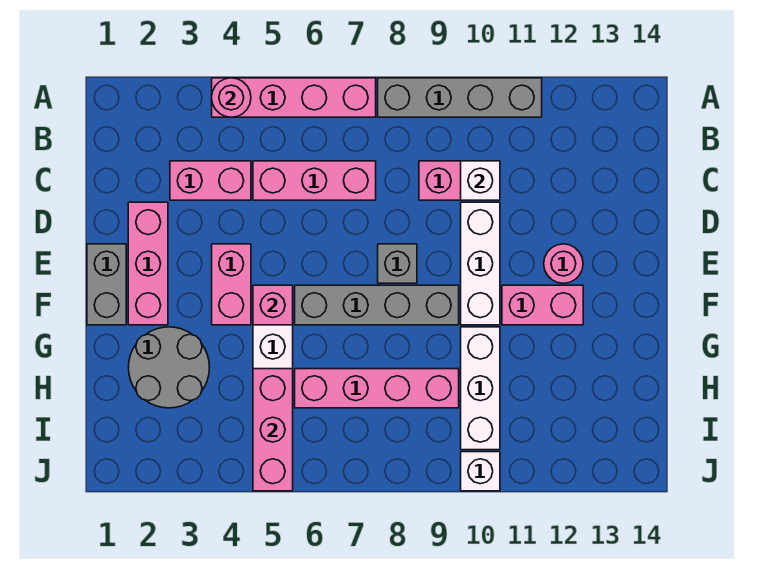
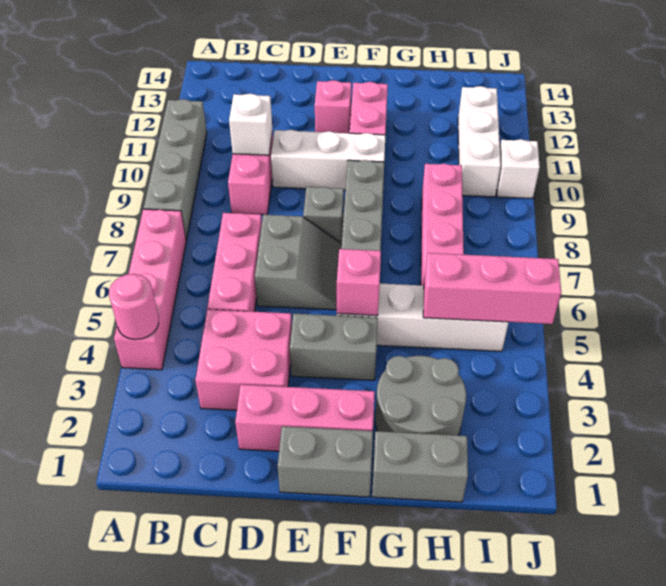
pink brick C3:C4 level 1 -> pink brick C3:D4 level 1
none -> grey slope D6:E7 level 1 top D
pink brick E4:F4 level 1 -> grey brick E4:F4 level 1
pink round brick E12 level 1 -> pink brick E12 level 1
none -> grey brick G1:H1 level 1
white brick G10:I10 level 1 -> white brick I10:I12 level 1

